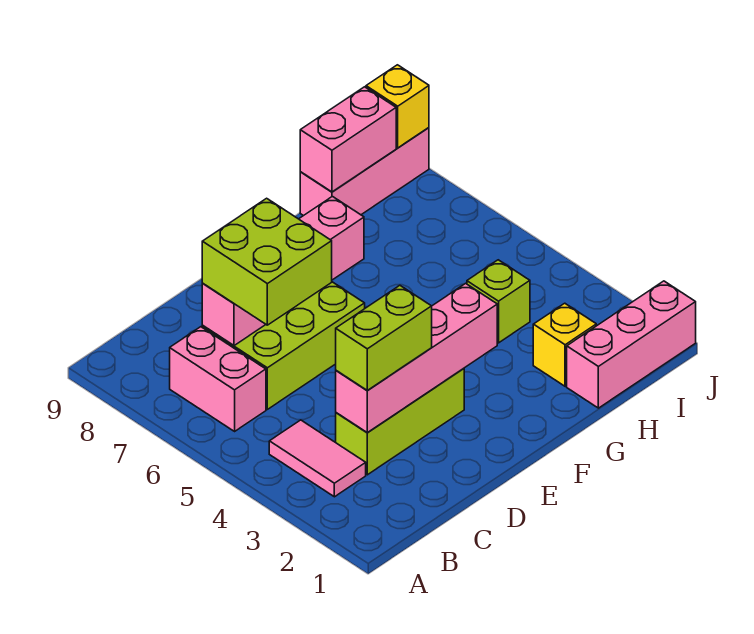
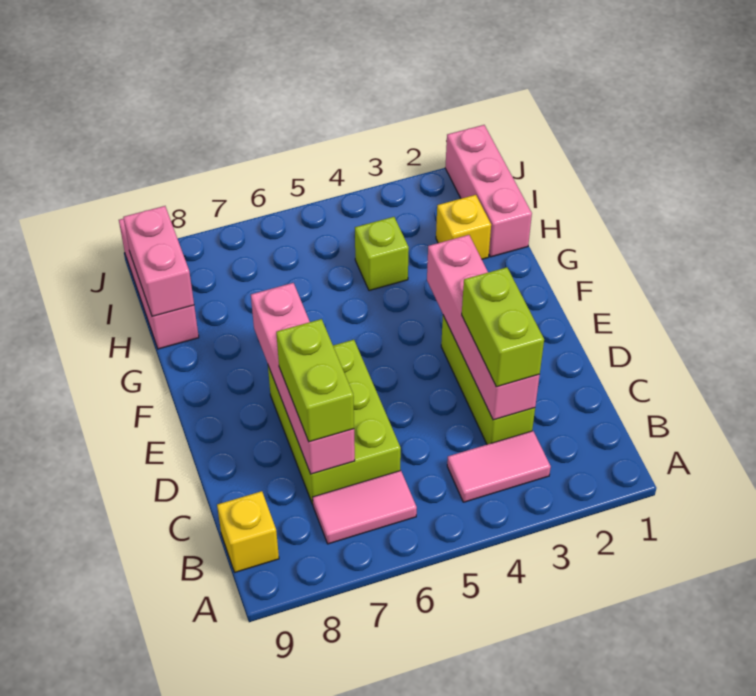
pink brick B6:B7 level 1 -> pink tile B6:B7 level 1
lime brick C6:D7 level 3 -> lime brick C7:D7 level 3
yellow brick J9 level 2 -> yellow brick B9 level 1

